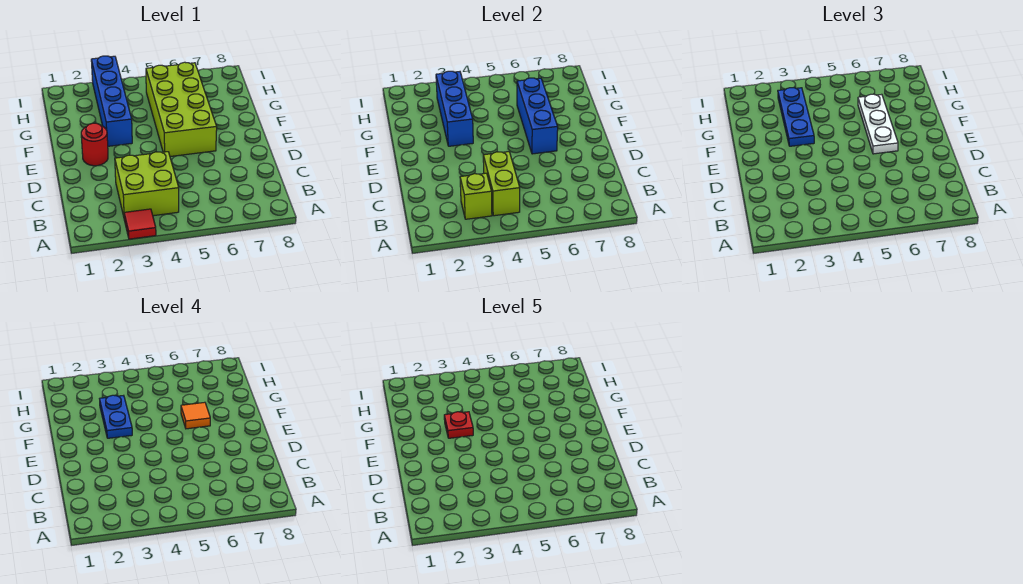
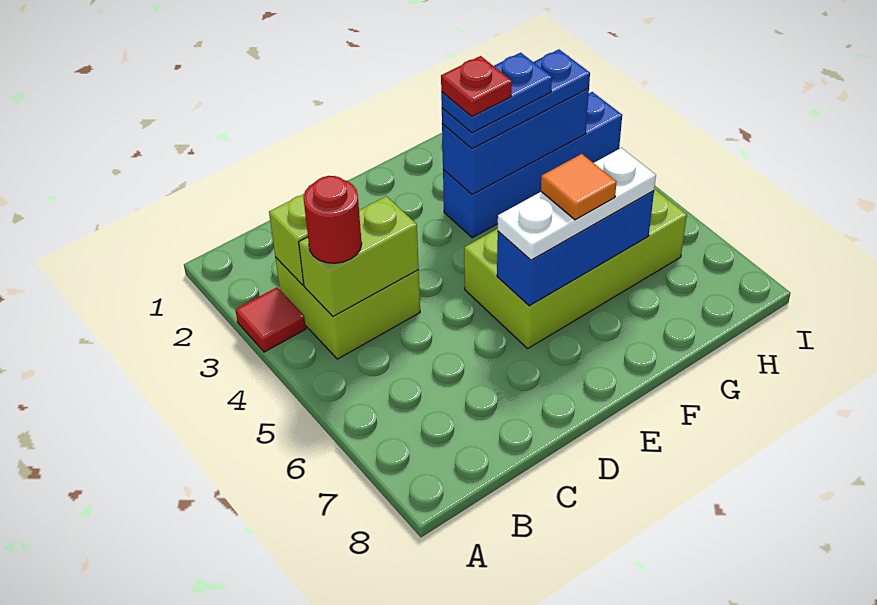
red round brick E2 level 1 -> red round brick B4 level 3

